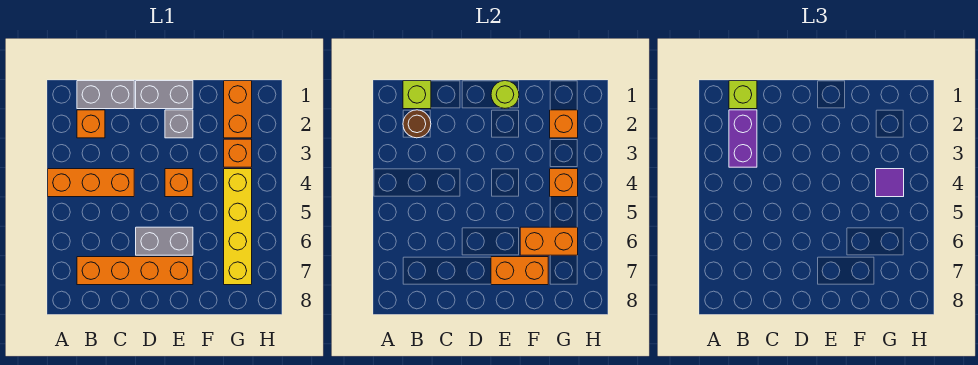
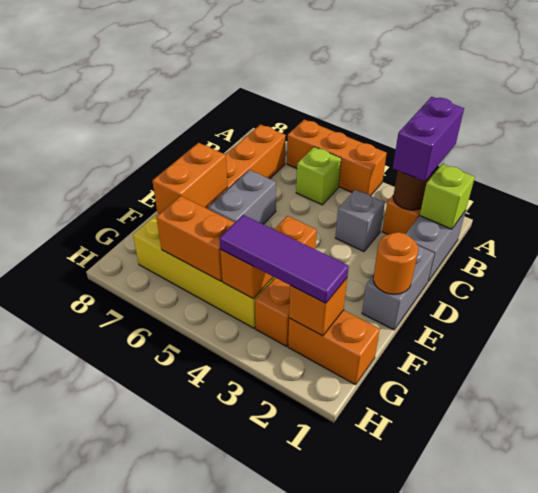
orange brick A4:C4 level 1 -> orange brick A4:A6 level 1
lime brick B1 level 3 -> lime brick B5 level 1
purple brick B2:B3 level 3 -> purple brick A2:B2 level 3
lime round brick E1 level 2 -> orange round brick E1 level 2
grey brick E2 level 1 -> grey brick C3 level 1
orange brick F6:G6 level 2 -> orange brick G5:G6 level 2
purple tile G4 level 3 -> purple tile G2:G4 level 3

